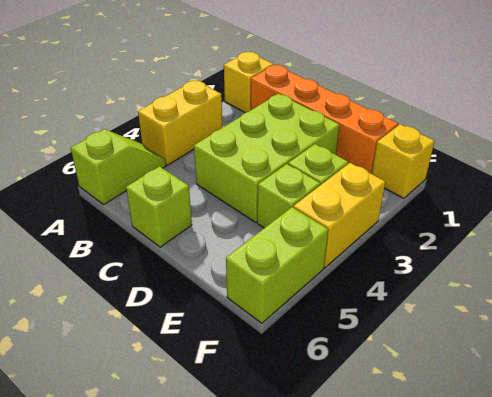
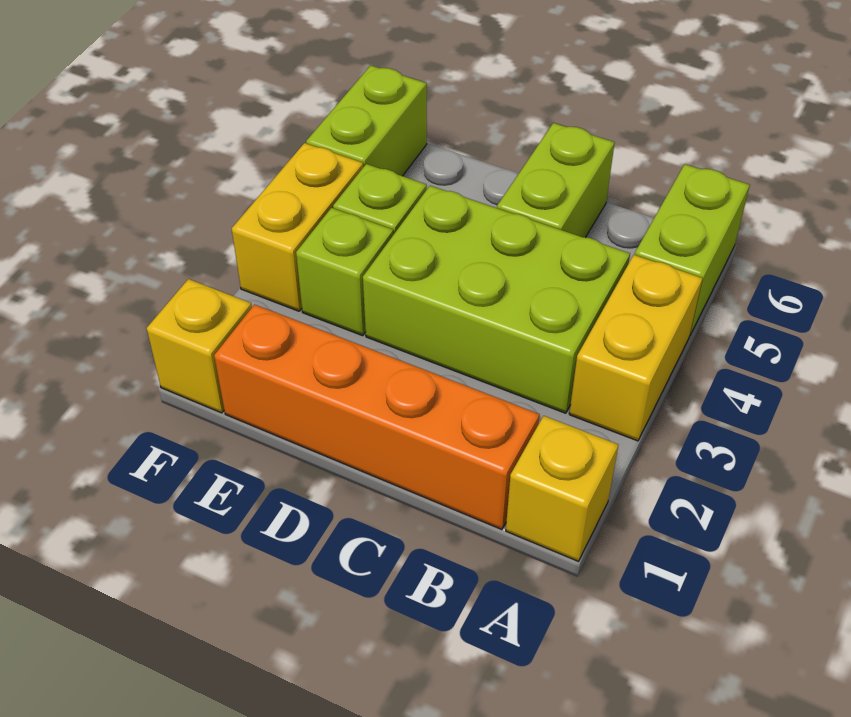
lime slope A5:A6 level 1 top 6 -> lime brick A5:A6 level 1
lime brick C2:D4 level 1 -> lime brick B3:D4 level 1
lime brick C6 level 1 -> lime brick C5:C6 level 1

